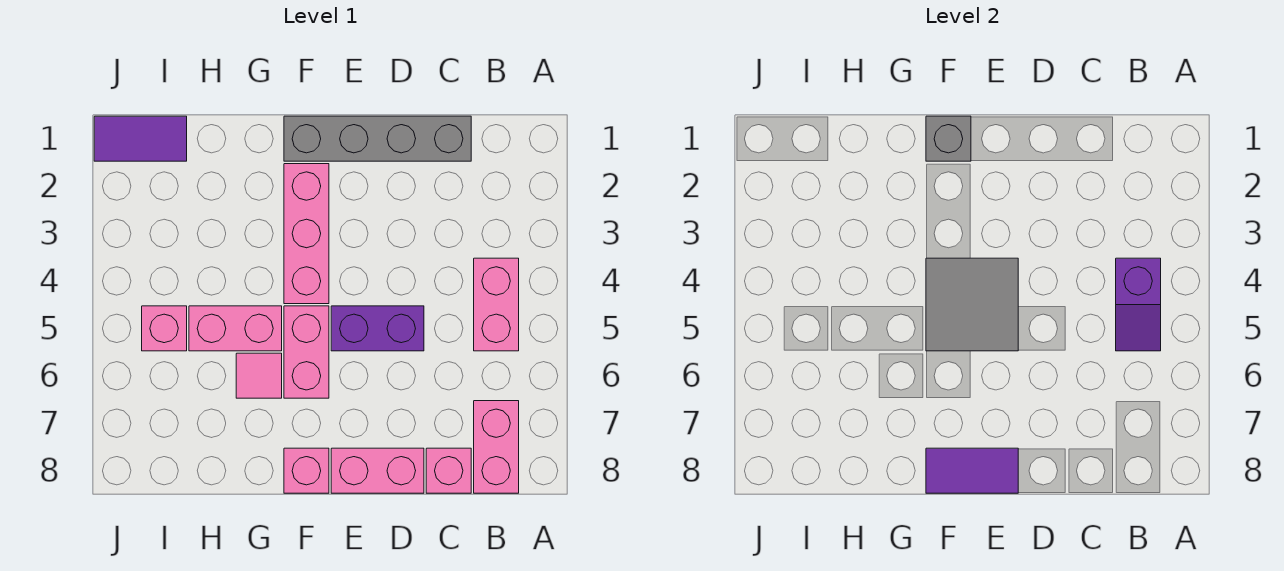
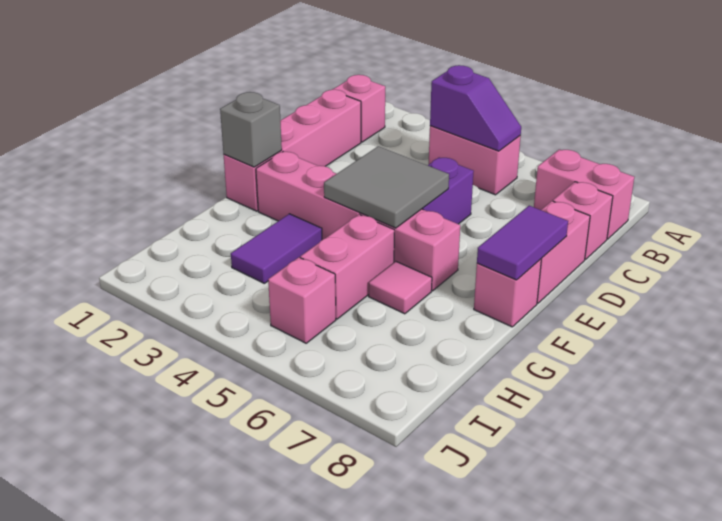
none -> pink brick B1 level 1
grey brick C1:F1 level 1 -> pink brick C1:F1 level 1
purple tile I1:J1 level 1 -> purple tile G3:H3 level 1

